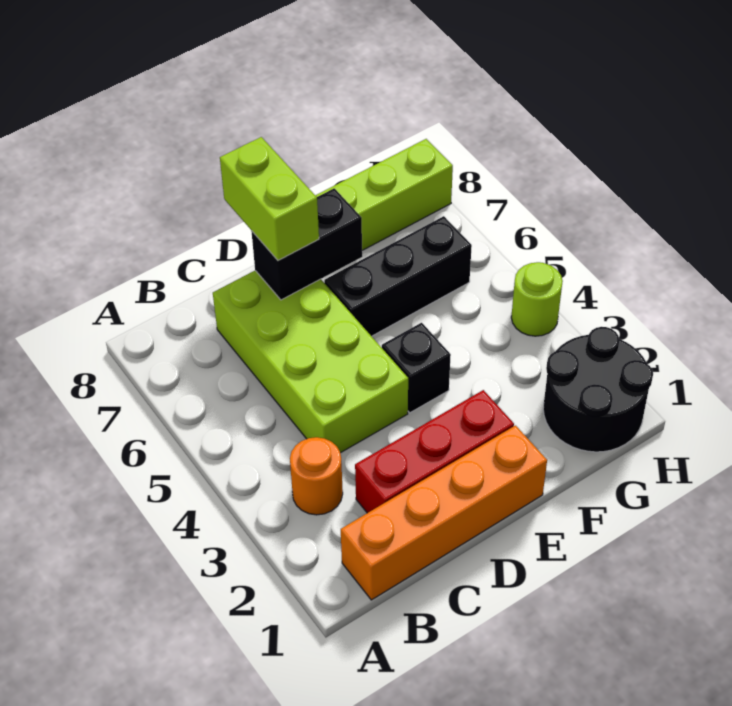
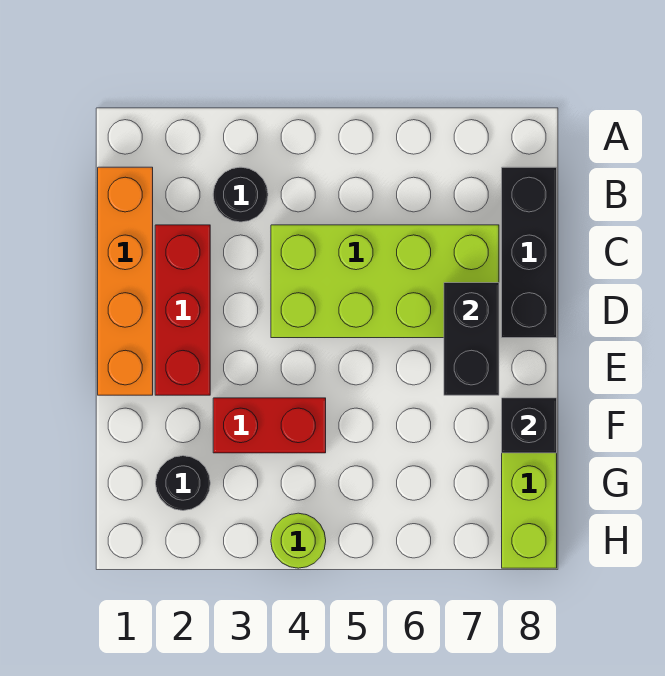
orange round brick B3 level 1 -> black round brick B3 level 1
lime brick D7:D8 level 3 -> none
black brick E4 level 1 -> black brick F8 level 2
black brick E6:G6 level 1 -> black brick B8:D8 level 1
none -> red brick F3:F4 level 1
black round brick G1:H2 level 1 -> black round brick G2 level 1

